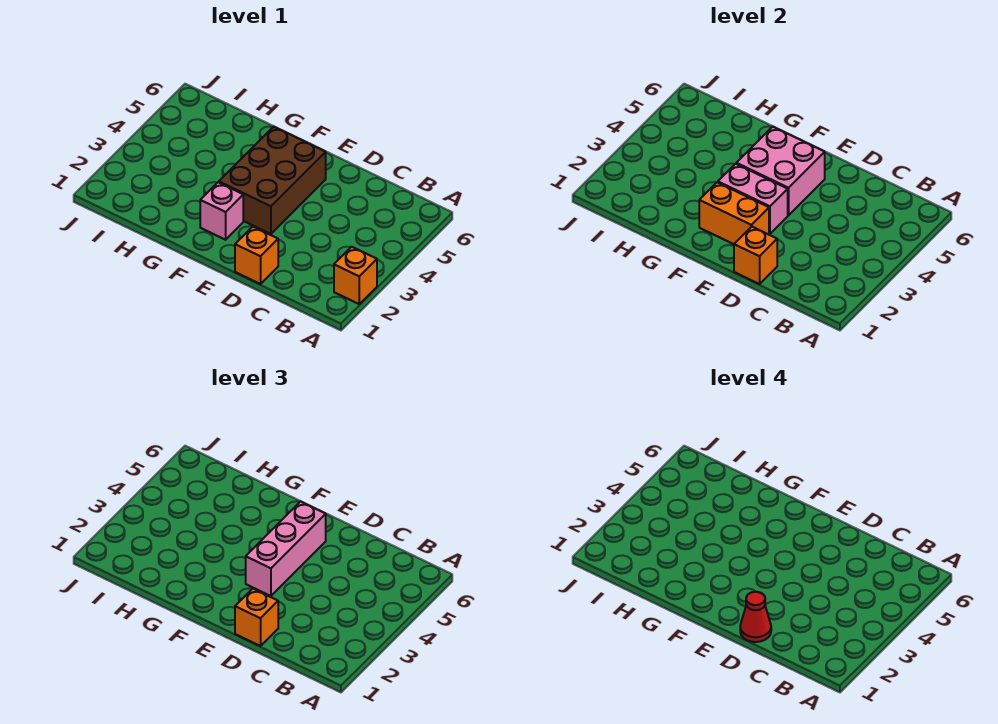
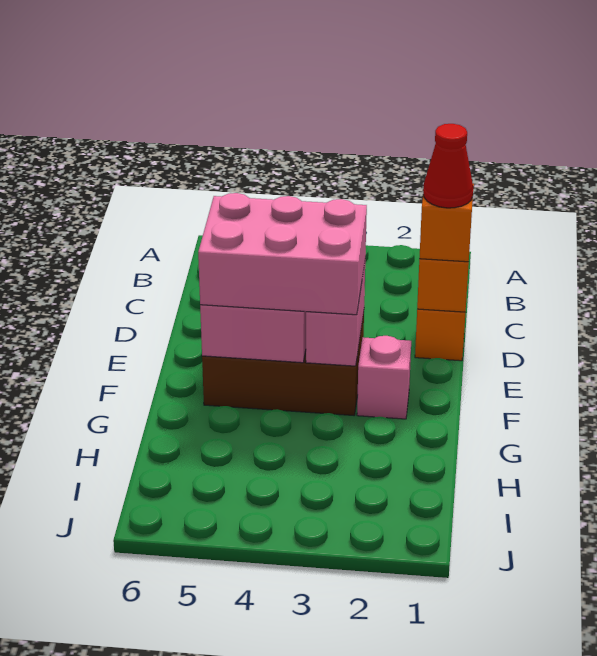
orange brick A2 level 1 -> none
orange brick E2:F2 level 2 -> none
pink brick E3:E5 level 3 -> pink brick E3:F5 level 3

